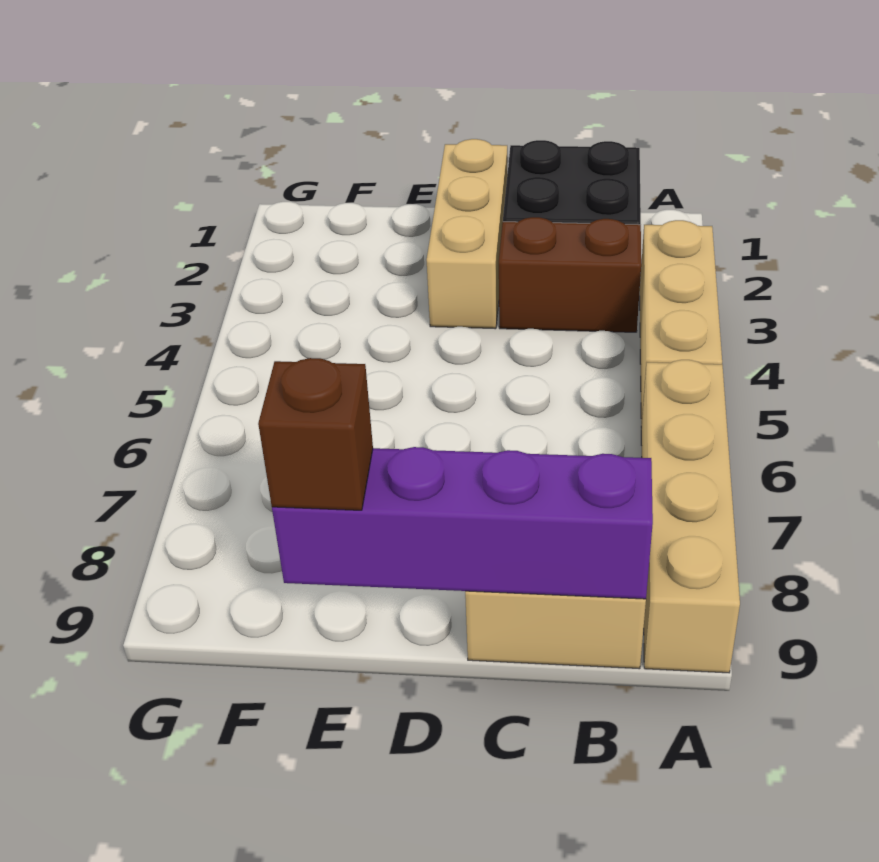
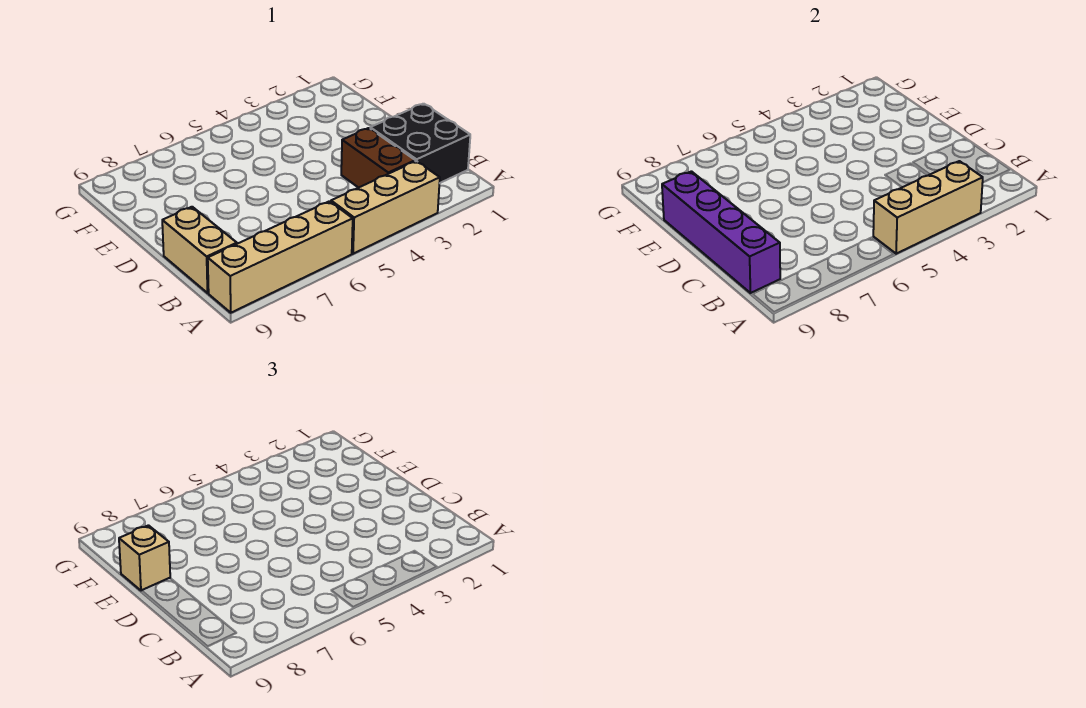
tan brick D1:D3 level 1 -> tan brick A3:A5 level 2
brown brick E9 level 3 -> tan brick E9 level 3

